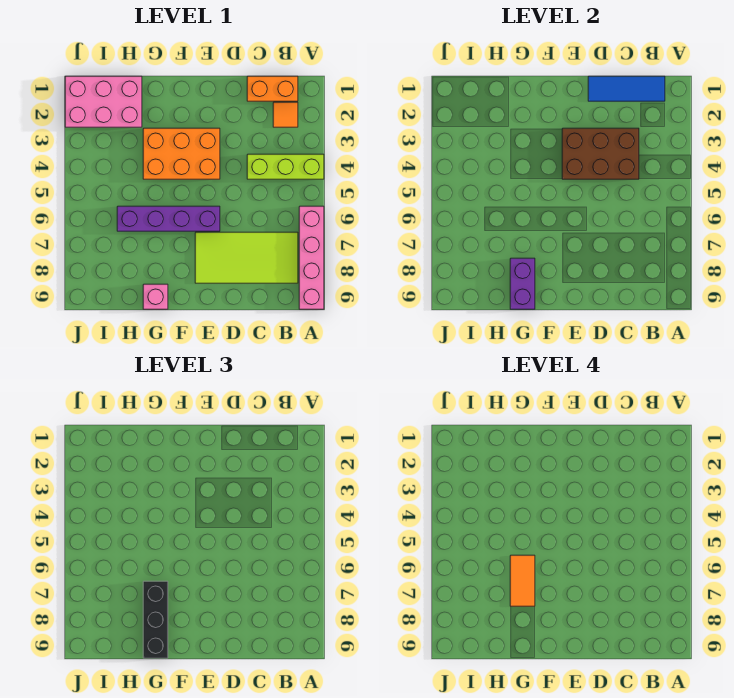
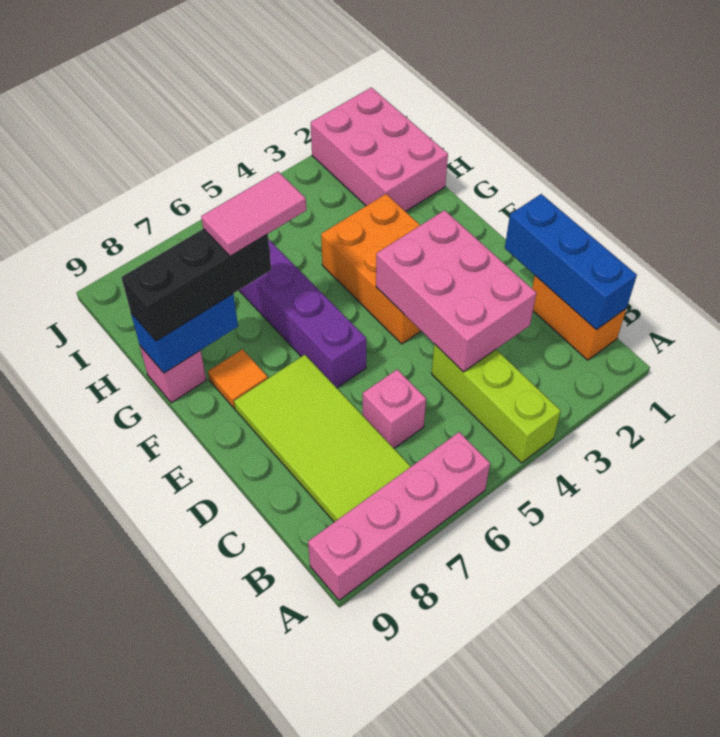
blue tile B1:D1 level 2 -> blue brick B1:D1 level 2
orange tile B2 level 1 -> orange tile F8 level 1
brown brick C3:E4 level 2 -> pink brick C3:E4 level 2
none -> pink brick C6 level 1
orange tile G6:G7 level 4 -> pink tile G6:G7 level 4
purple brick G8:G9 level 2 -> blue brick G8:G9 level 2

